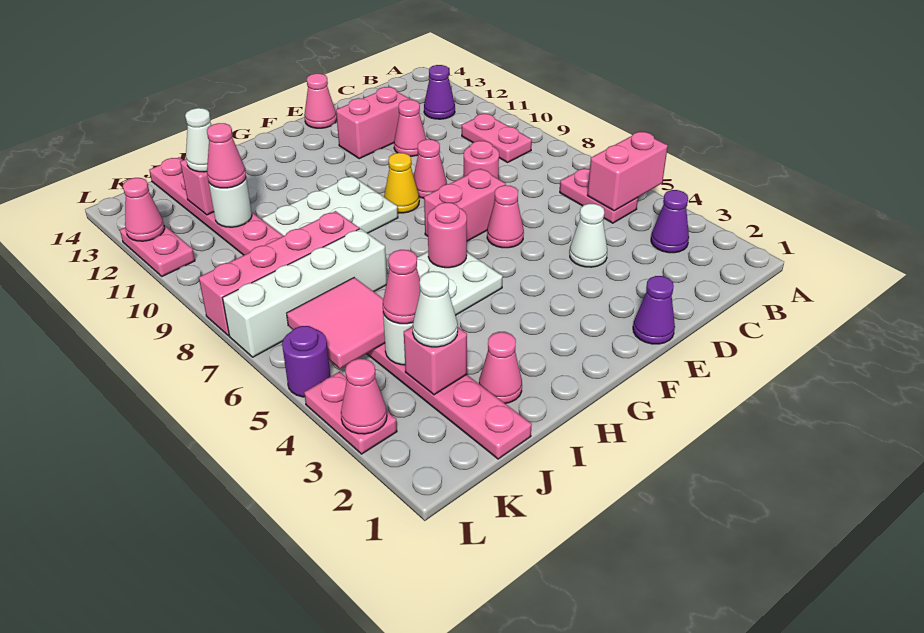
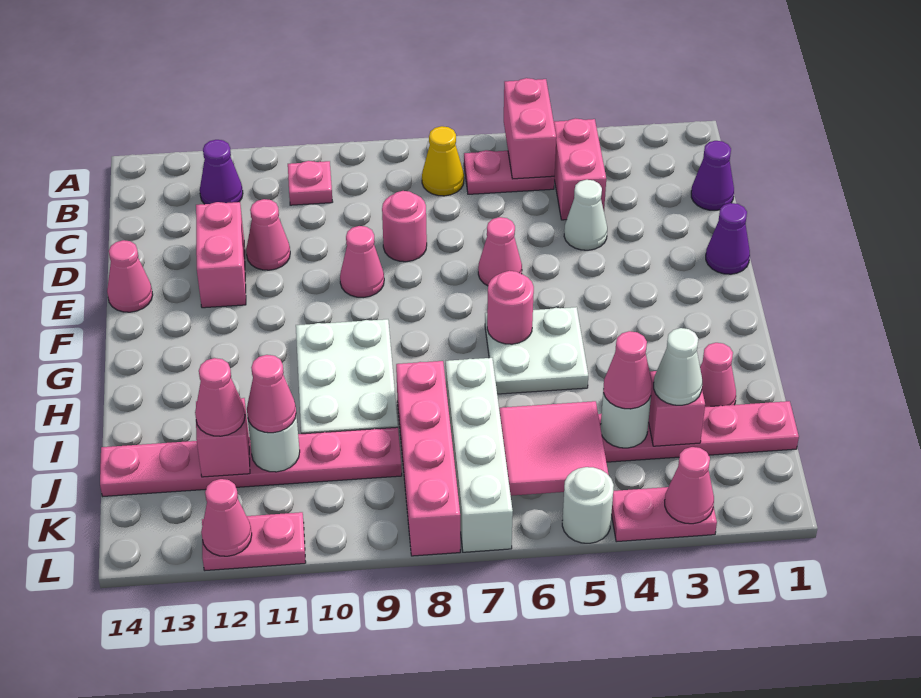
purple cone B3 level 1 -> purple cone C1 level 1
pink plate B9:B10 level 1 -> pink plate B10 level 1
pink brick E7:F7 level 1 -> pink brick B4:C4 level 1
yellow cone F9 level 1 -> yellow cone B7 level 1
white cone J12 level 3 -> pink cone J12 level 3
purple round brick L5 level 1 -> white round brick L5 level 1

